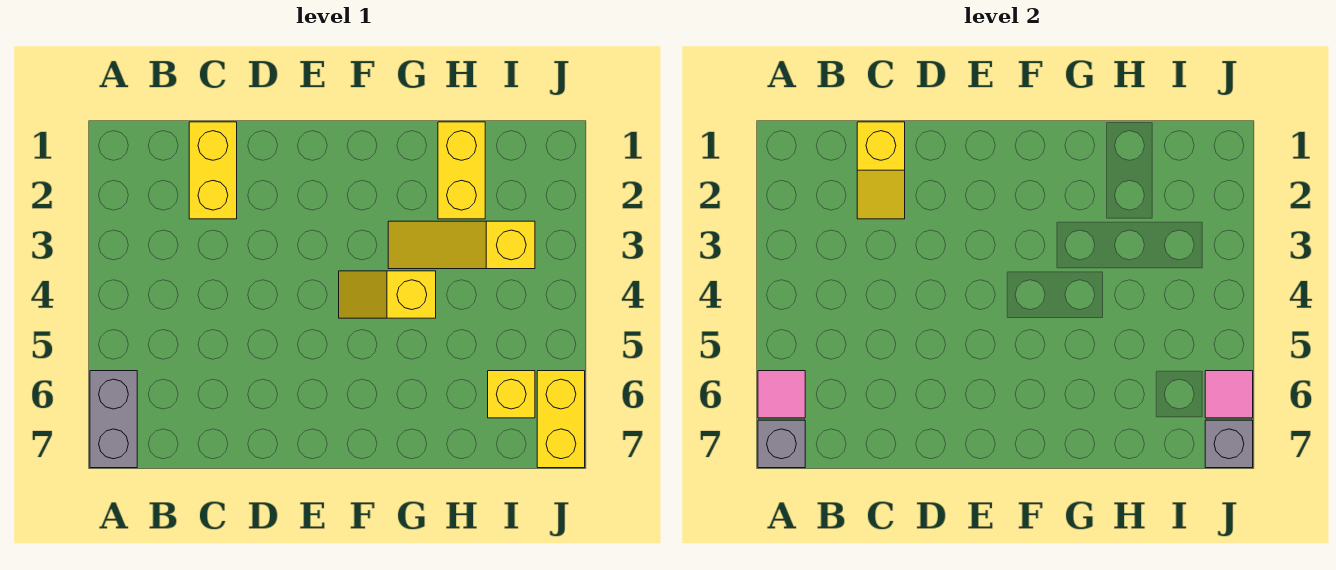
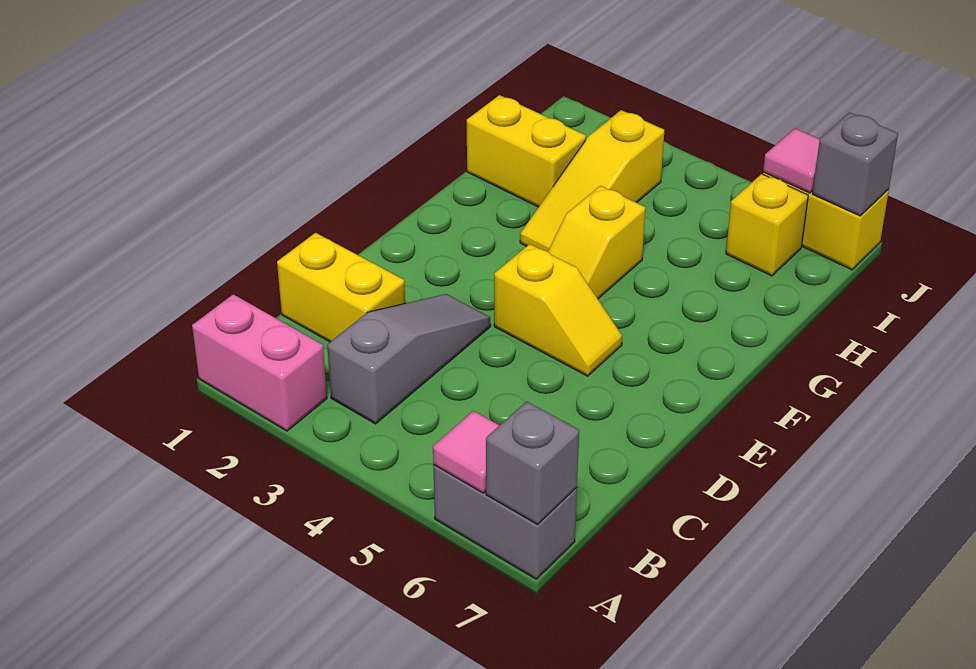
none -> pink brick A1:A2 level 1
none -> grey slope B3:D3 level 1 top B
yellow slope C1:C2 level 2 top 1 -> yellow slope E4:E5 level 1 top 4

